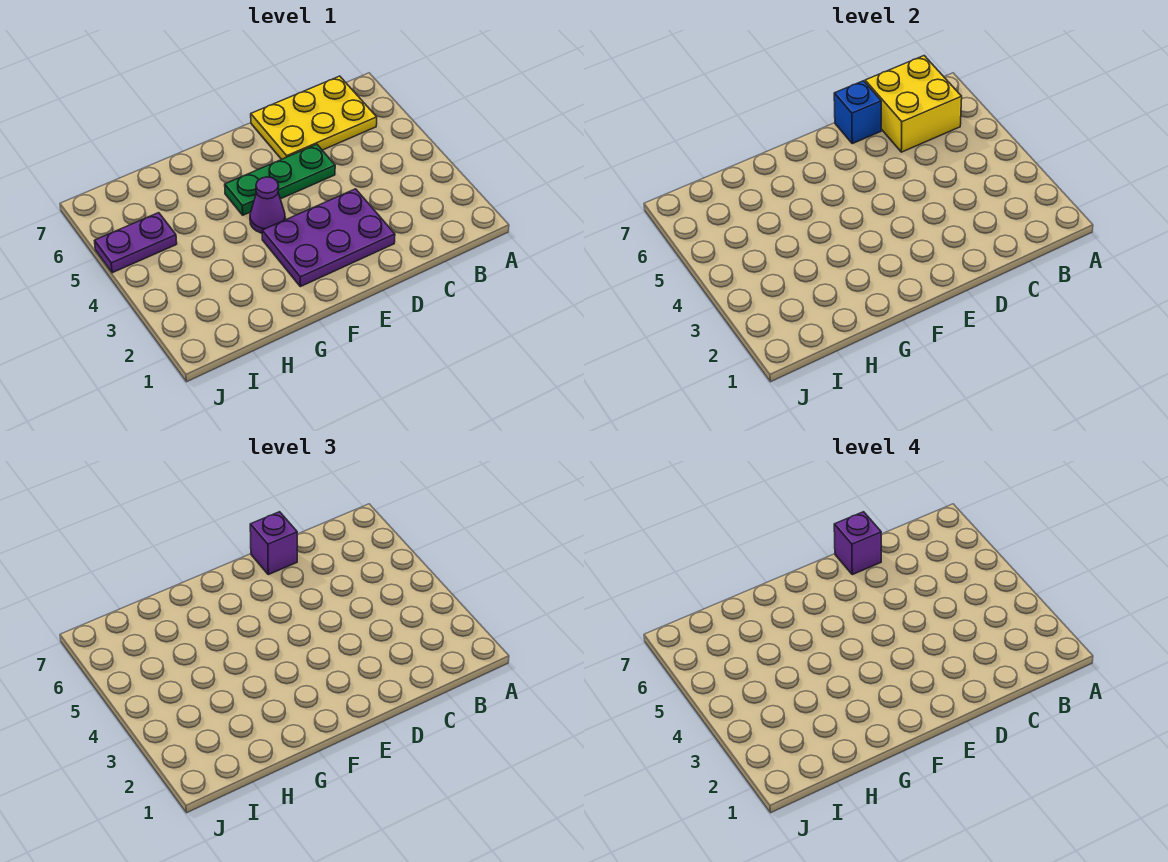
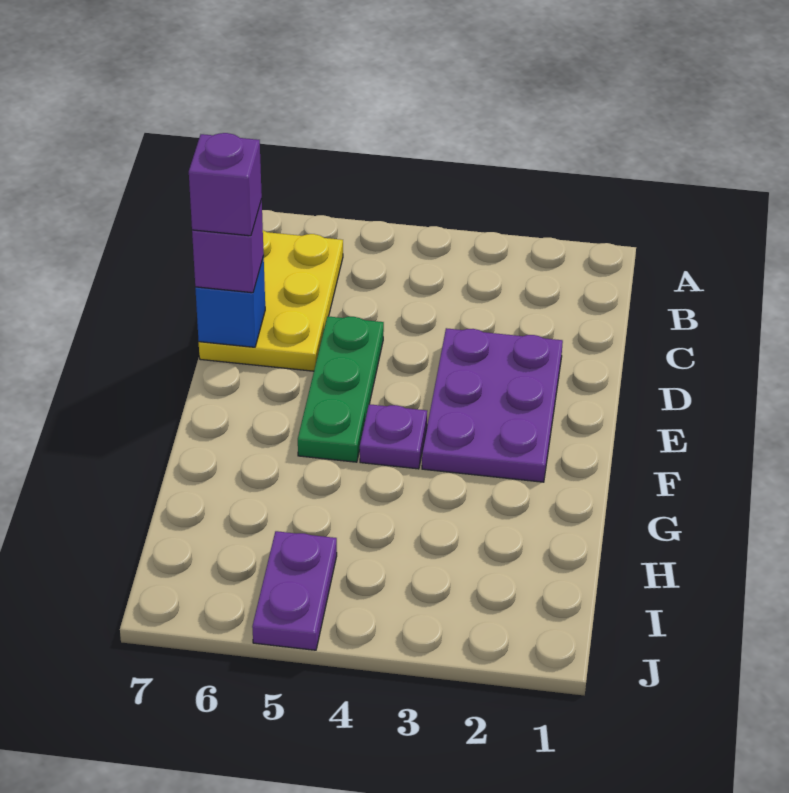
yellow brick B6:C7 level 2 -> none
purple cone F4 level 1 -> purple plate F4 level 1

